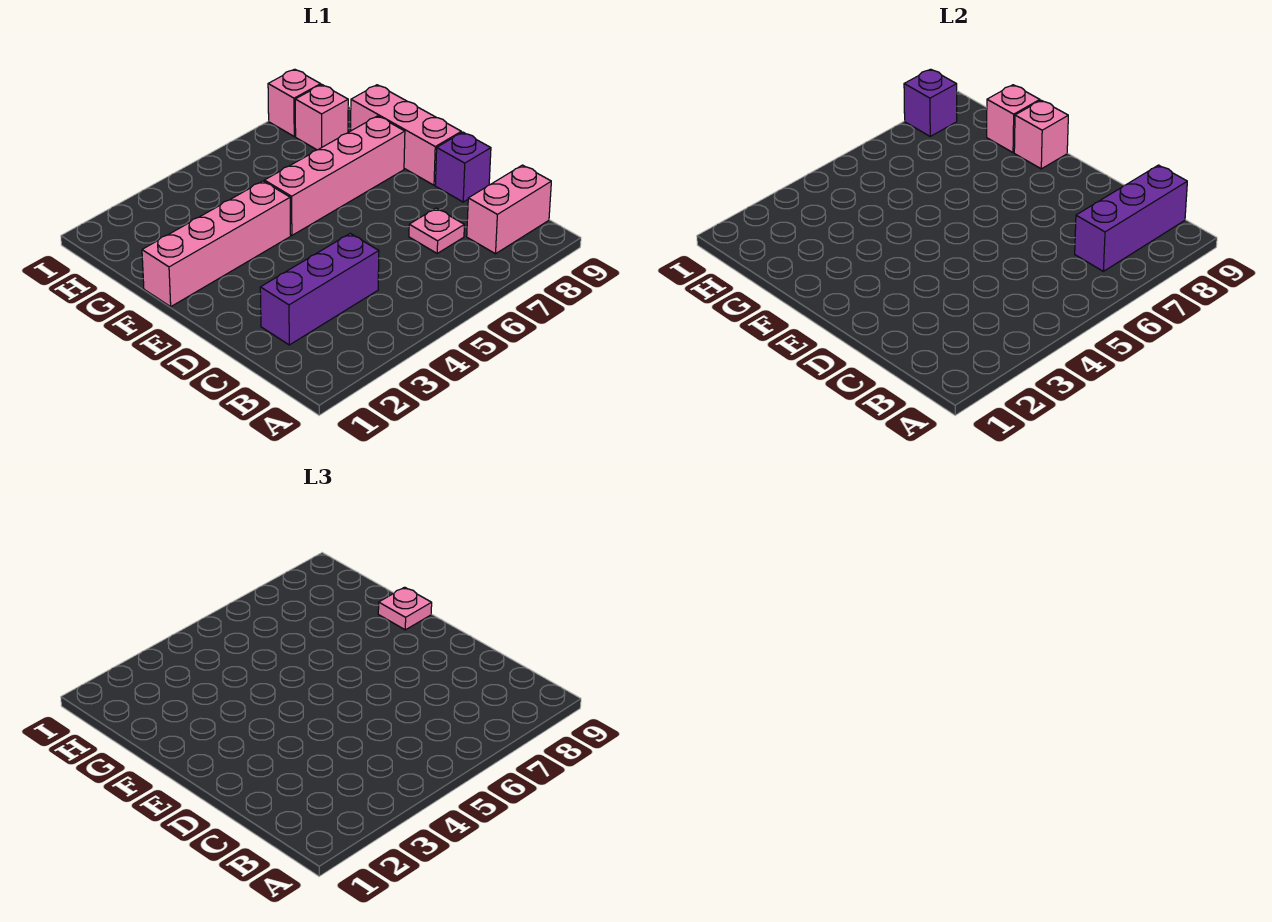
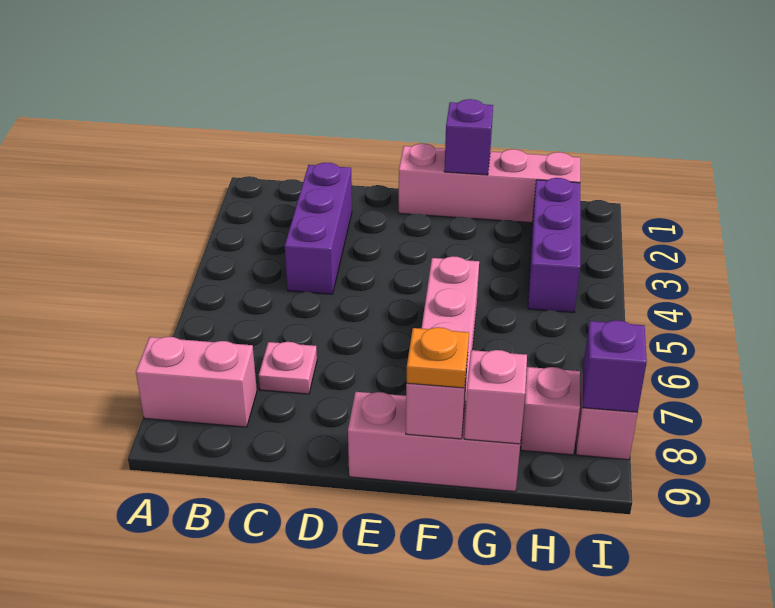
purple brick B7:B9 level 2 -> purple brick H2:H4 level 1
pink brick B8:B9 level 1 -> pink brick A8:B8 level 1
purple brick D9 level 1 -> purple brick F1 level 2
pink brick F1:F4 level 1 -> pink brick E1:H1 level 1
pink plate F9 level 3 -> orange plate F9 level 3

